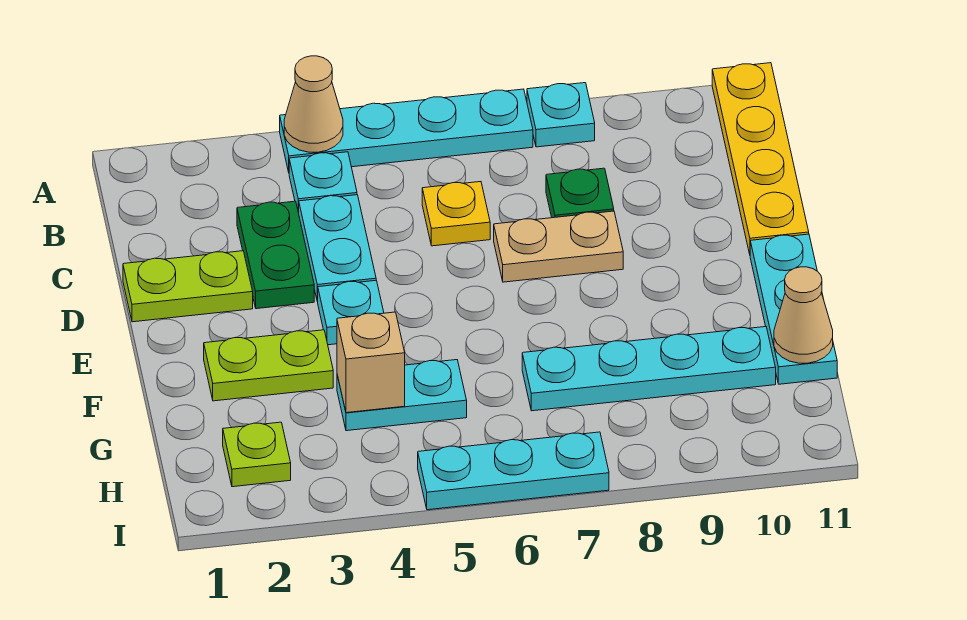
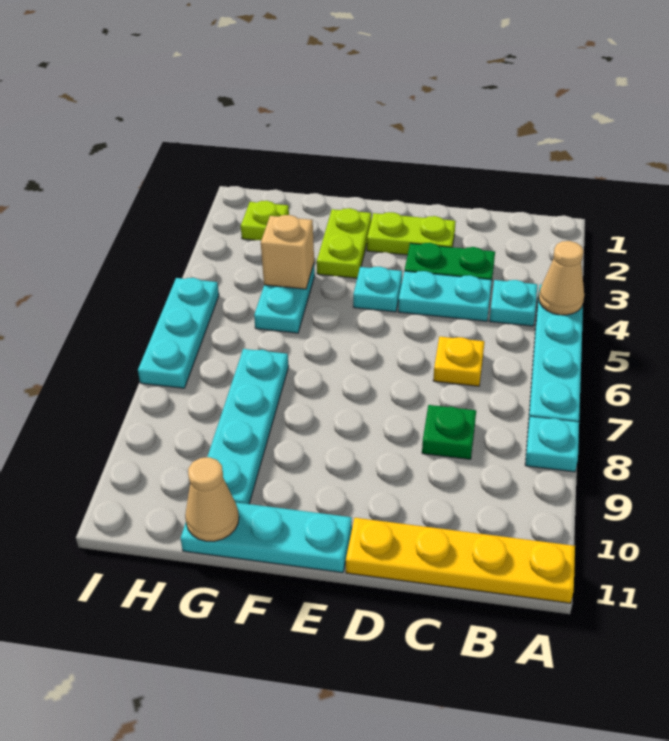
lime plate D1:D2 level 1 -> lime plate D2:E2 level 1
tan plate D7:D8 level 1 -> none

